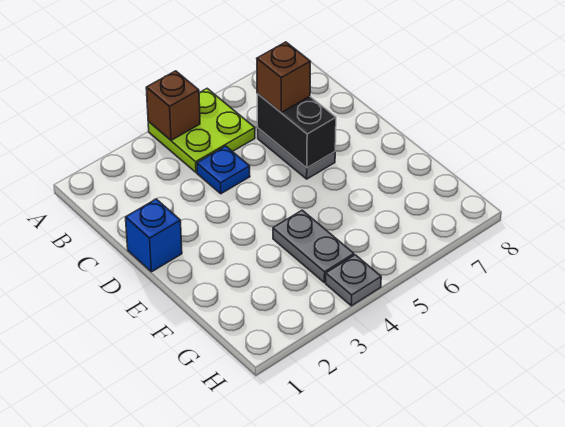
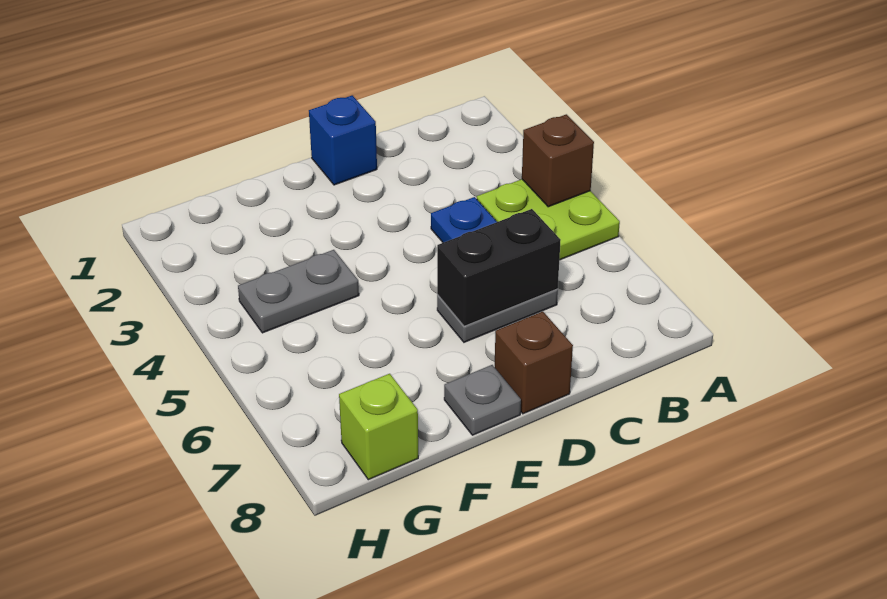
brown brick C6 level 3 -> brown brick D8 level 1
none -> lime brick G8 level 1
grey plate H4 level 1 -> grey plate E8 level 1

